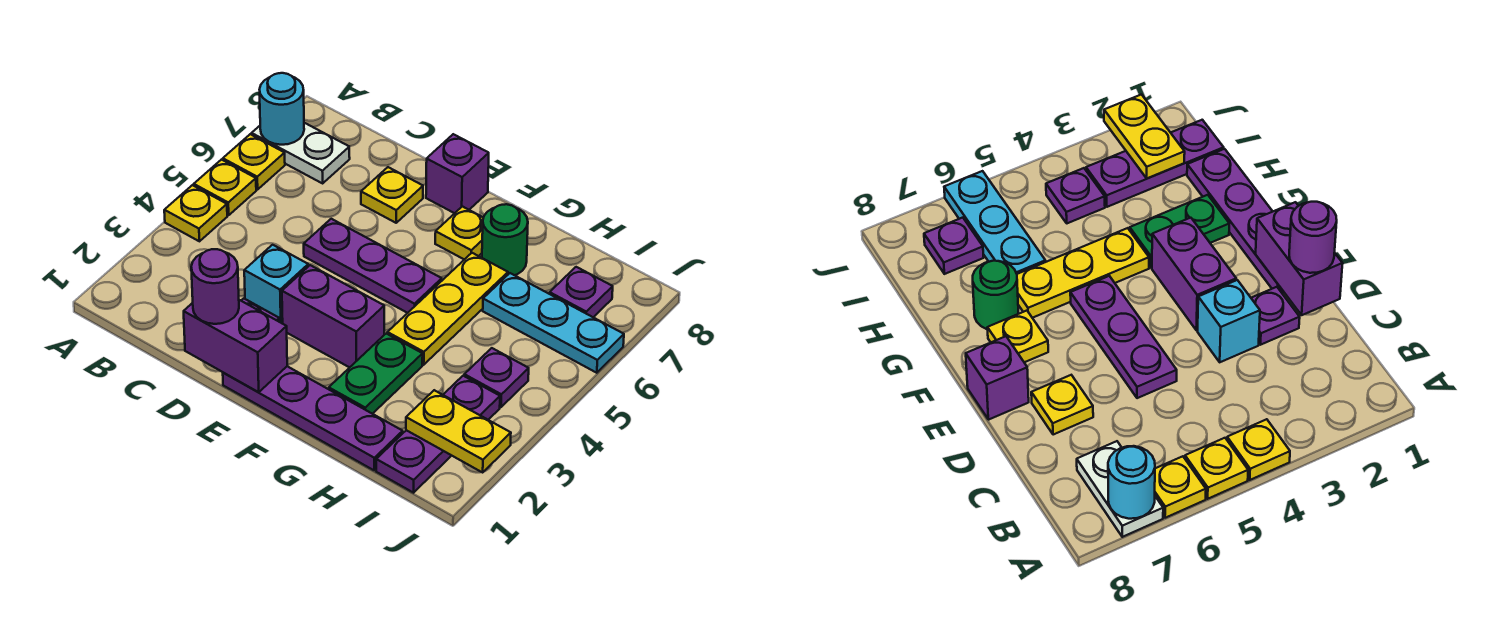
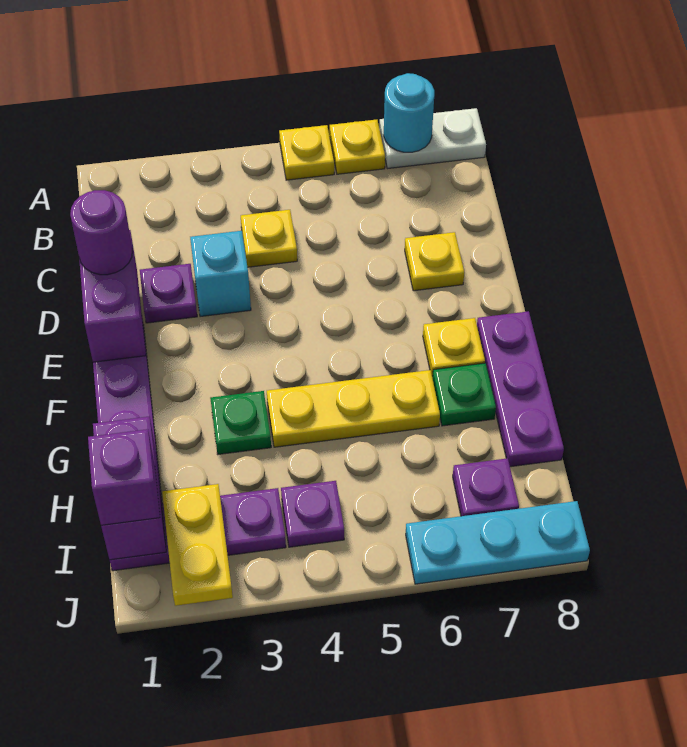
yellow plate A4 level 1 -> yellow plate C4 level 1
white plate A7:B7 level 1 -> white plate A7:A8 level 1
purple plate D5:F5 level 1 -> purple plate F8:H8 level 1
purple brick E3:F3 level 1 -> purple brick H1:I1 level 2
purple brick E8 level 1 -> purple brick I1 level 3
green plate G2:G3 level 1 -> green plate G3 level 1
green round brick G7 level 1 -> green plate G7 level 1
cyan plate H6:J6 level 1 -> cyan plate J6:J8 level 1

